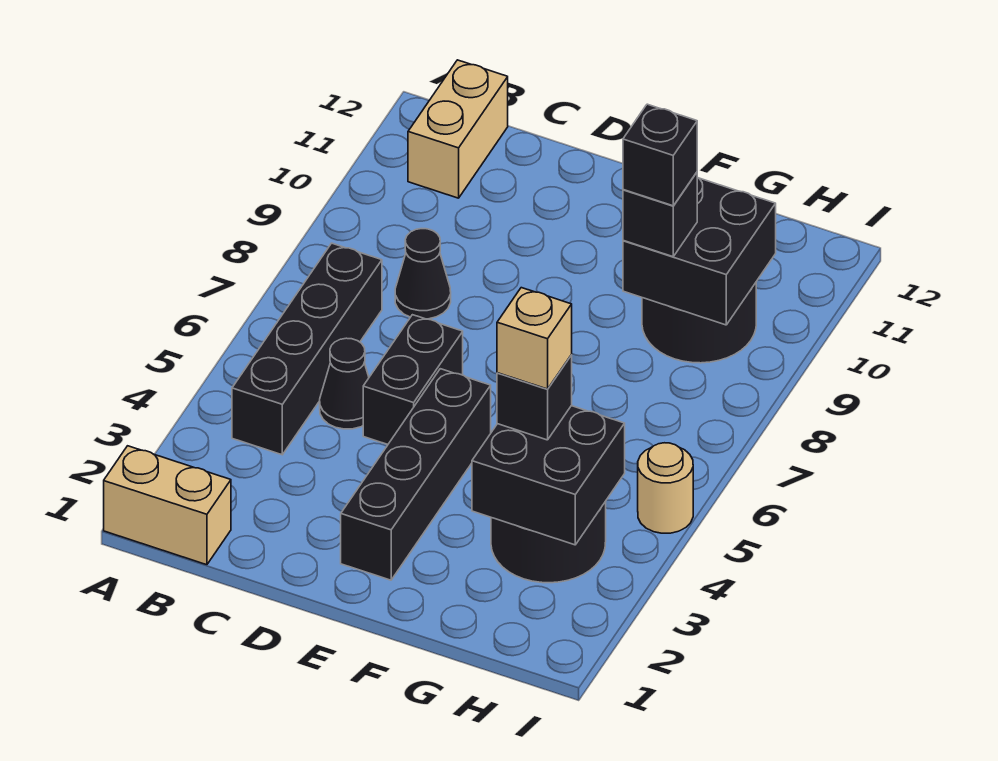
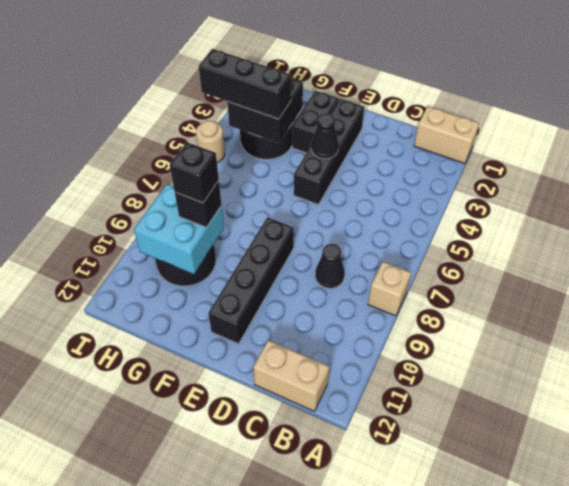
black brick B4:B7 level 1 -> black brick E8:E11 level 1
tan brick B11:B12 level 1 -> tan brick B12:C12 level 1
black cone C5 level 1 -> black cone E4 level 2
black brick D5:D6 level 1 -> black brick F2:F3 level 1
black brick G4 level 3 -> black brick G4:I4 level 3
tan brick G4 level 4 -> tan brick A8 level 1
black brick G9:H10 level 2 -> cyan brick G9:H10 level 2

